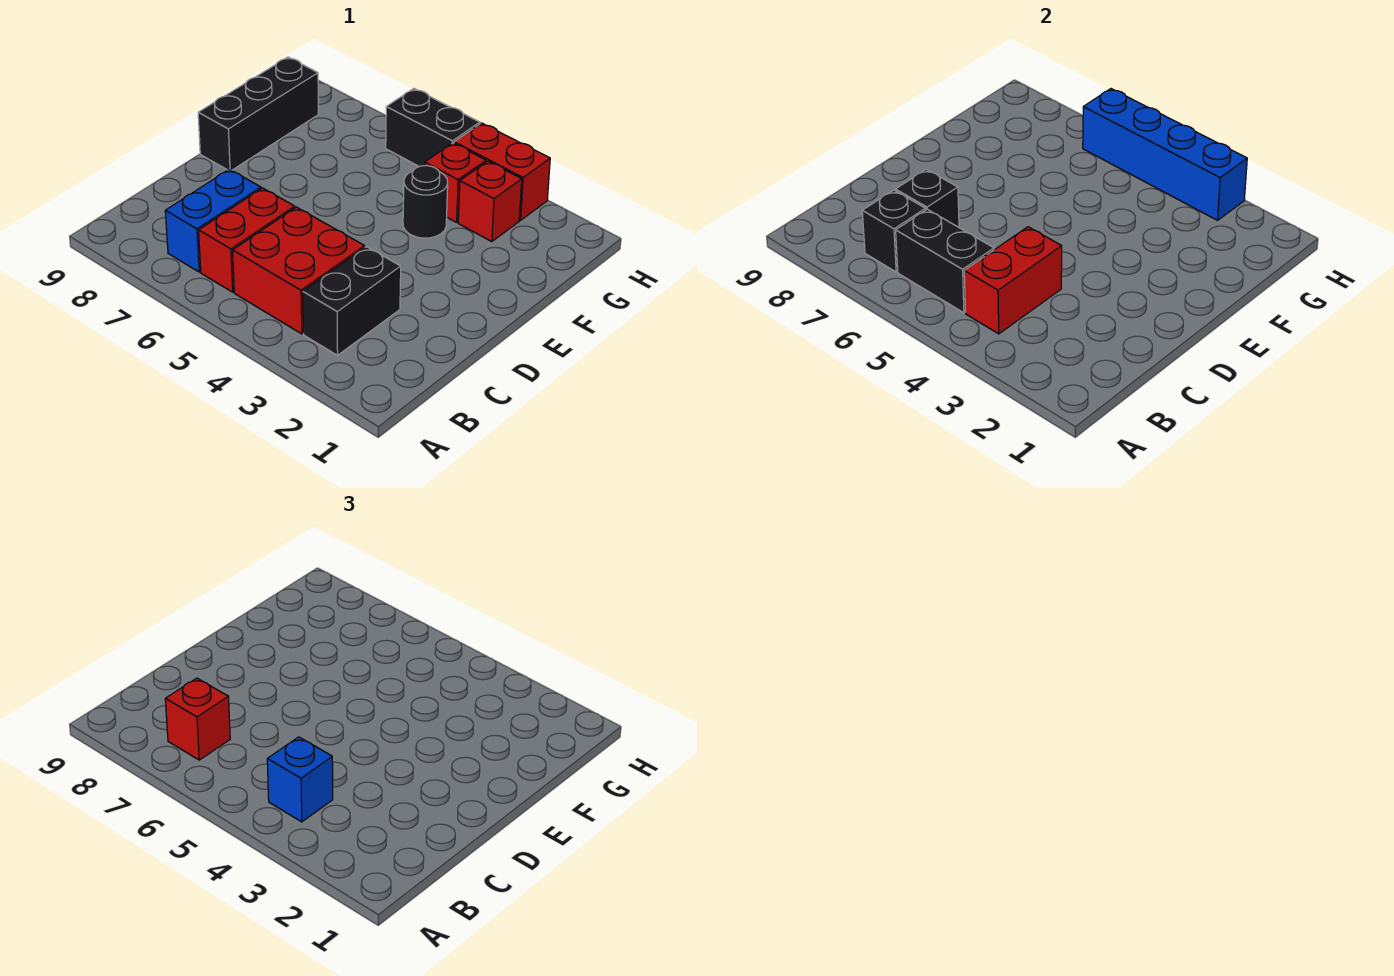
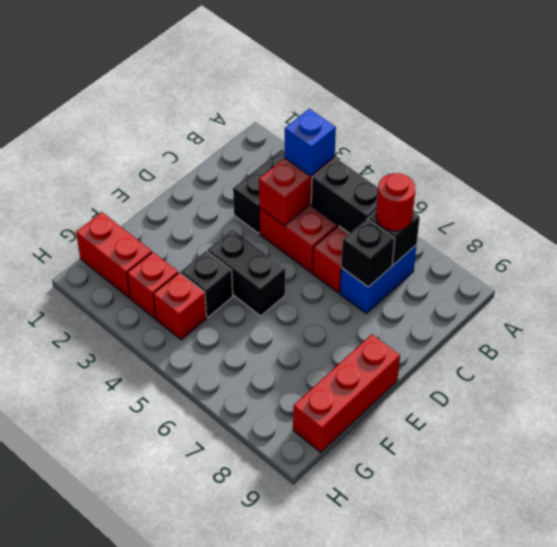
red brick B7 level 3 -> red round brick B7 level 3
black brick E9:G9 level 1 -> red brick E9:G9 level 1
black round brick F4 level 1 -> black brick F4 level 1
red brick H3:H4 level 1 -> red brick G1:G2 level 1
blue brick H3:H6 level 2 -> none
black brick H5:H6 level 1 -> black brick E4:E5 level 1

